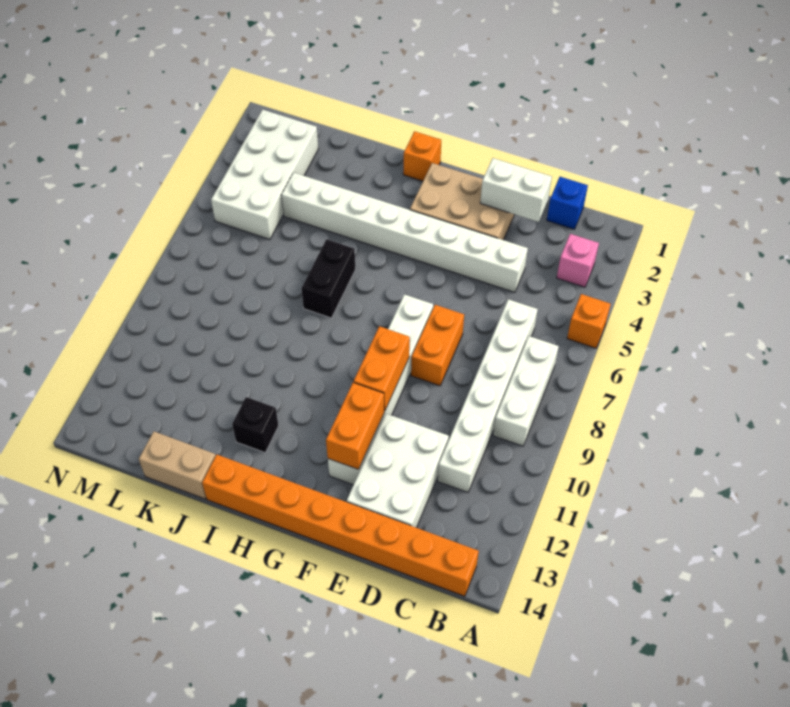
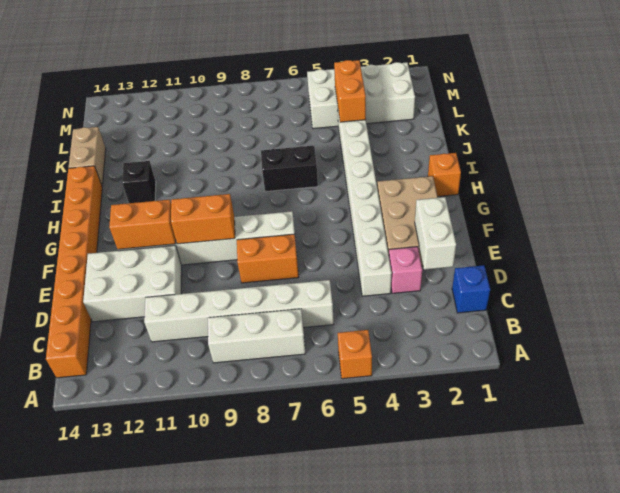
pink brick B3 level 1 -> pink brick D3 level 1
none -> orange brick K4:L4 level 2

